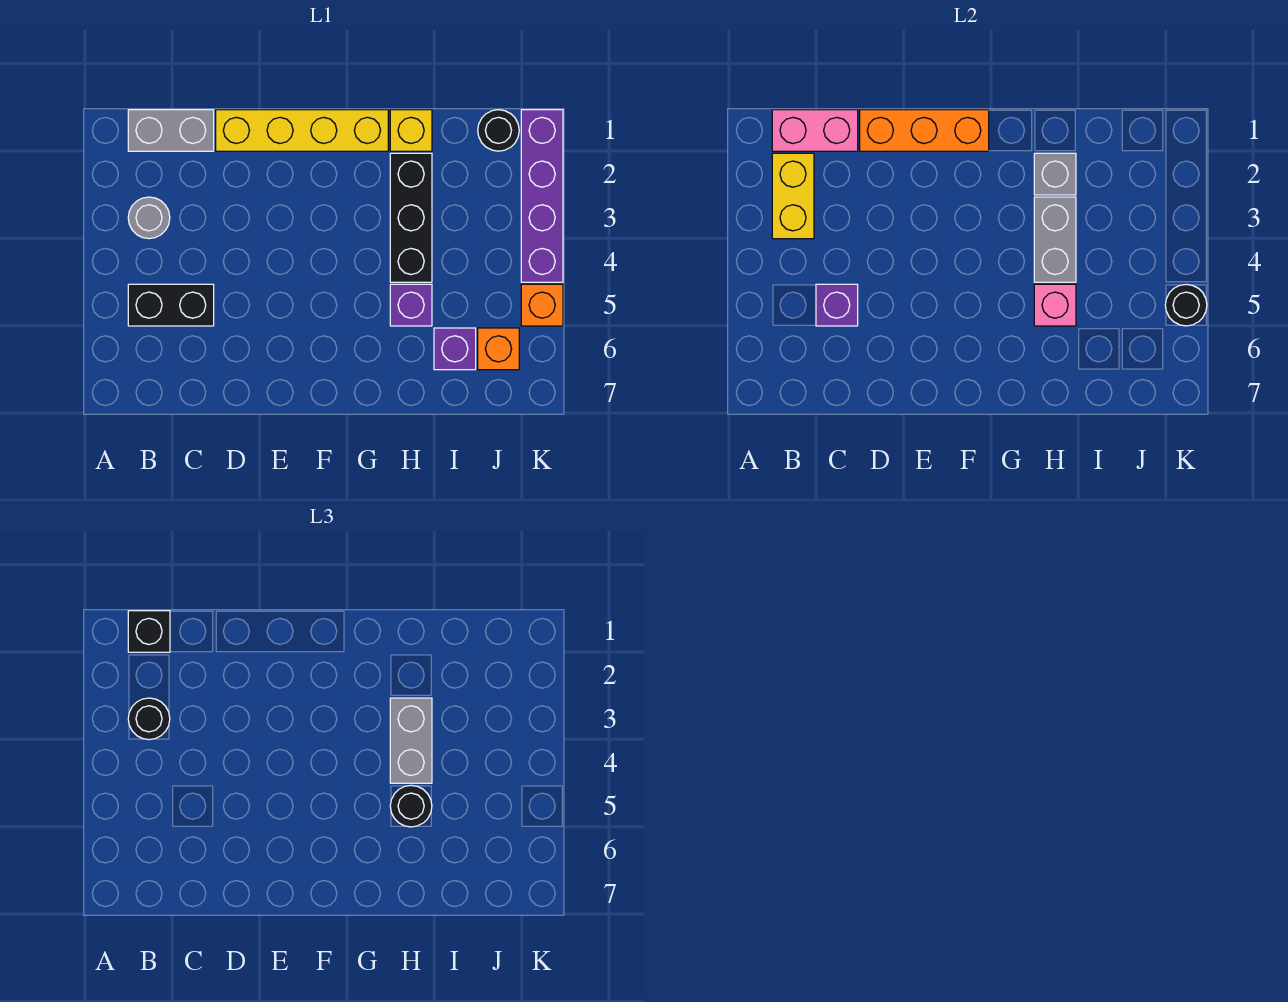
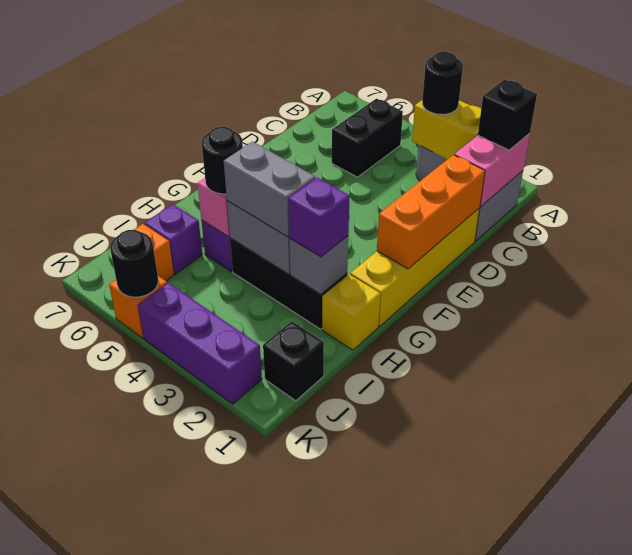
purple brick C5 level 2 -> purple brick H2 level 3
black round brick J1 level 1 -> black brick J1 level 1
purple brick K1:K4 level 1 -> purple brick K2:K4 level 1

